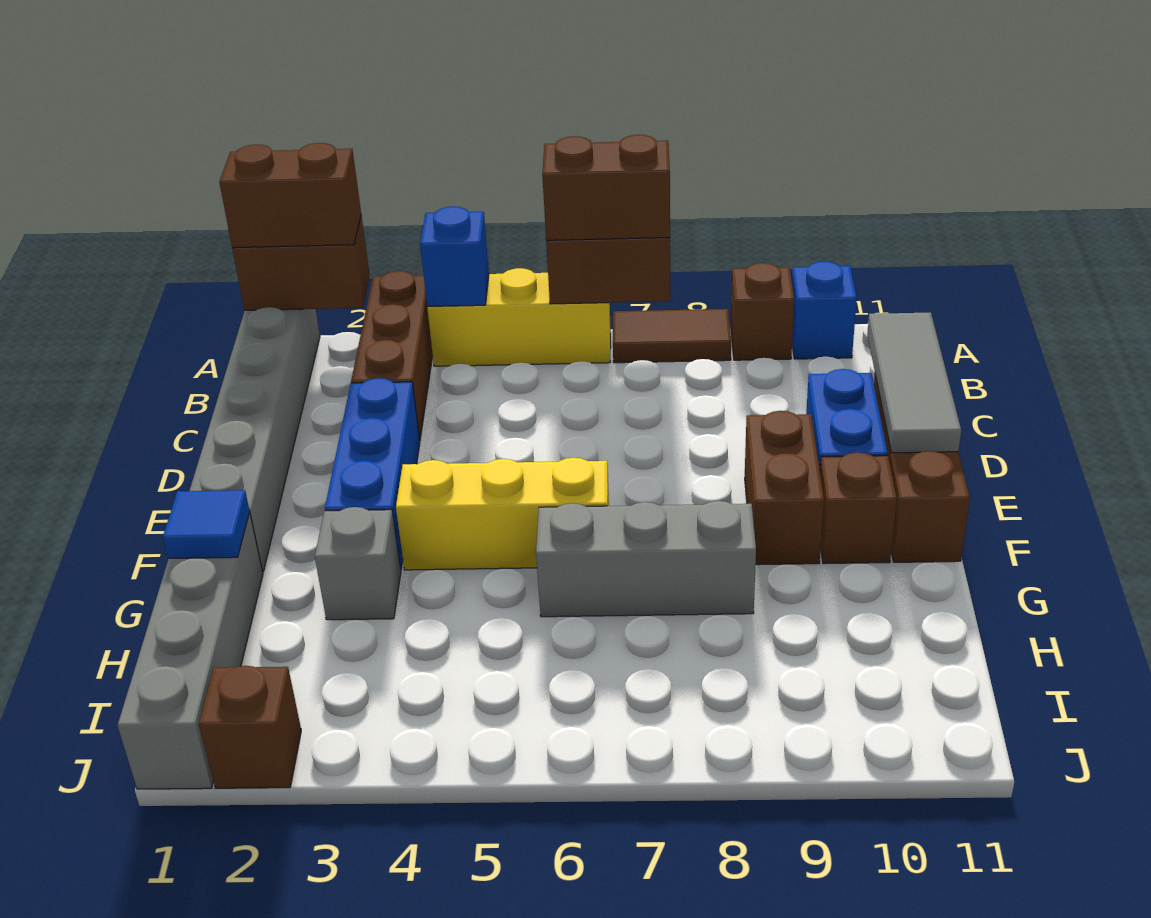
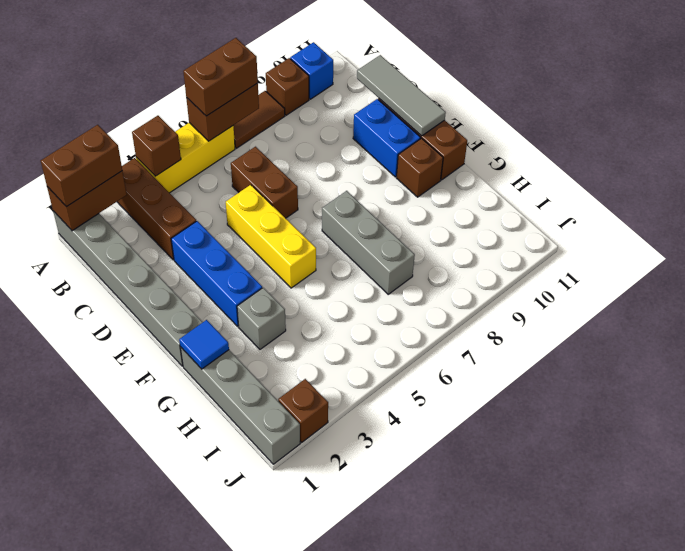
blue brick A4 level 2 -> brown brick A4 level 2
brown brick E9:F9 level 1 -> brown brick C6:D6 level 1
yellow brick F4:F6 level 1 -> yellow brick D5:F5 level 1
grey brick G6:G8 level 1 -> grey brick F7:H7 level 1

